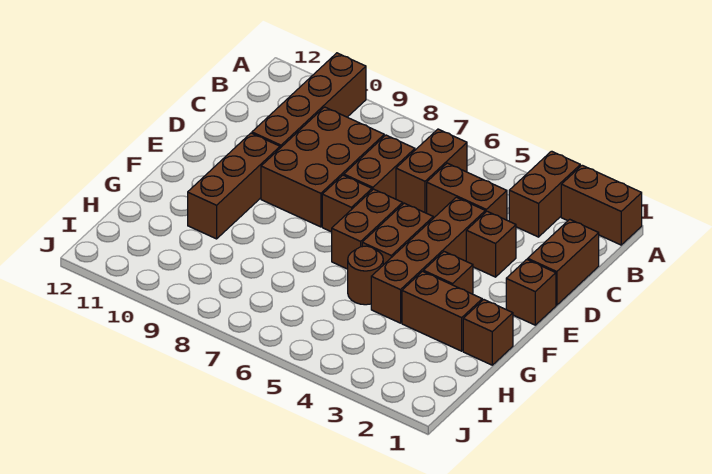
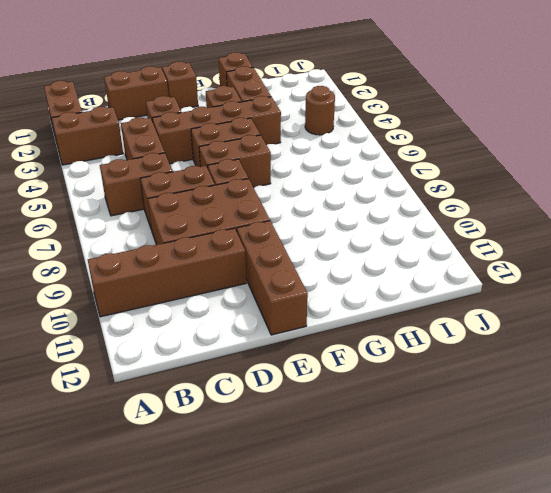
brown brick E10:G10 level 1 -> brown brick E10:E12 level 1
brown round brick G5 level 1 -> brown round brick I4 level 1

